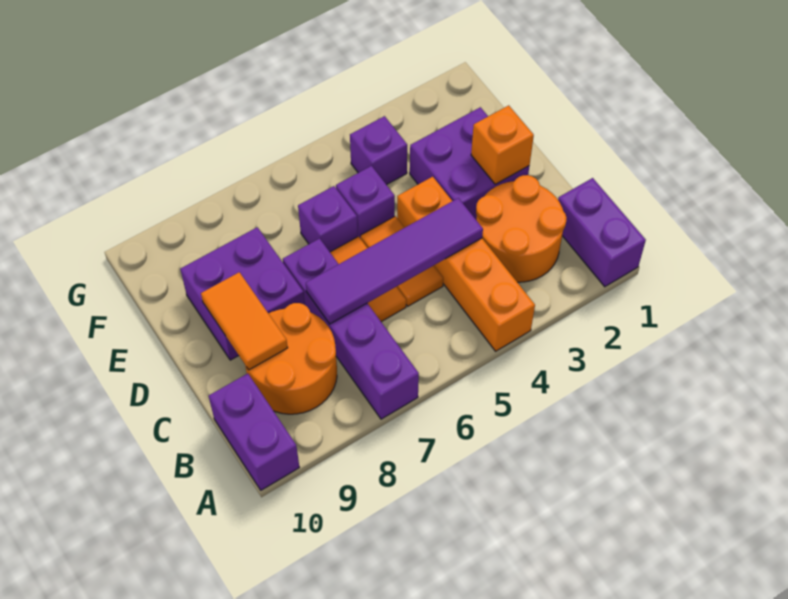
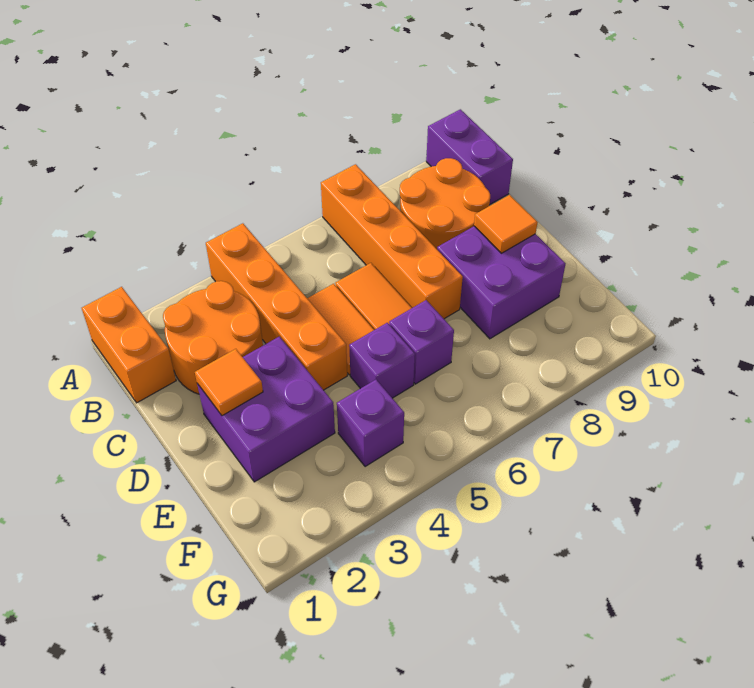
purple brick A1:B1 level 1 -> orange brick A1:B1 level 1
purple brick A7:D7 level 1 -> orange brick A7:D7 level 1
purple tile C4:C7 level 2 -> none
orange tile C9:D9 level 2 -> orange tile D9 level 2
orange brick D2 level 2 -> orange tile D2 level 2

